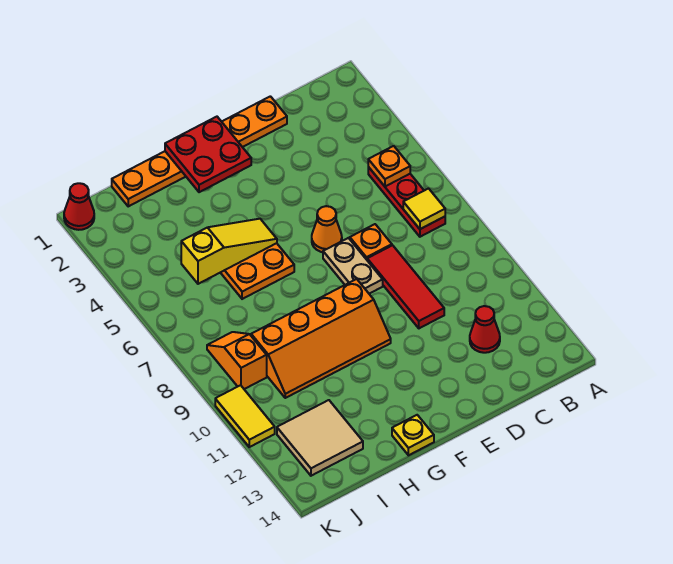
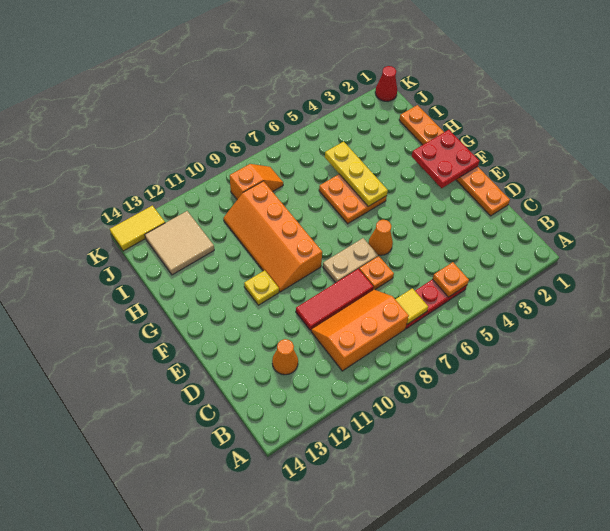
none -> orange slope B8:C10 level 1 top B
red cone C12 level 1 -> orange cone C12 level 1
yellow slope G5:I5 level 2 top I -> yellow plate G5:I5 level 2
yellow plate G14 level 1 -> yellow plate F11 level 1
yellow tile K10:K11 level 1 -> yellow tile K13:K14 level 1

